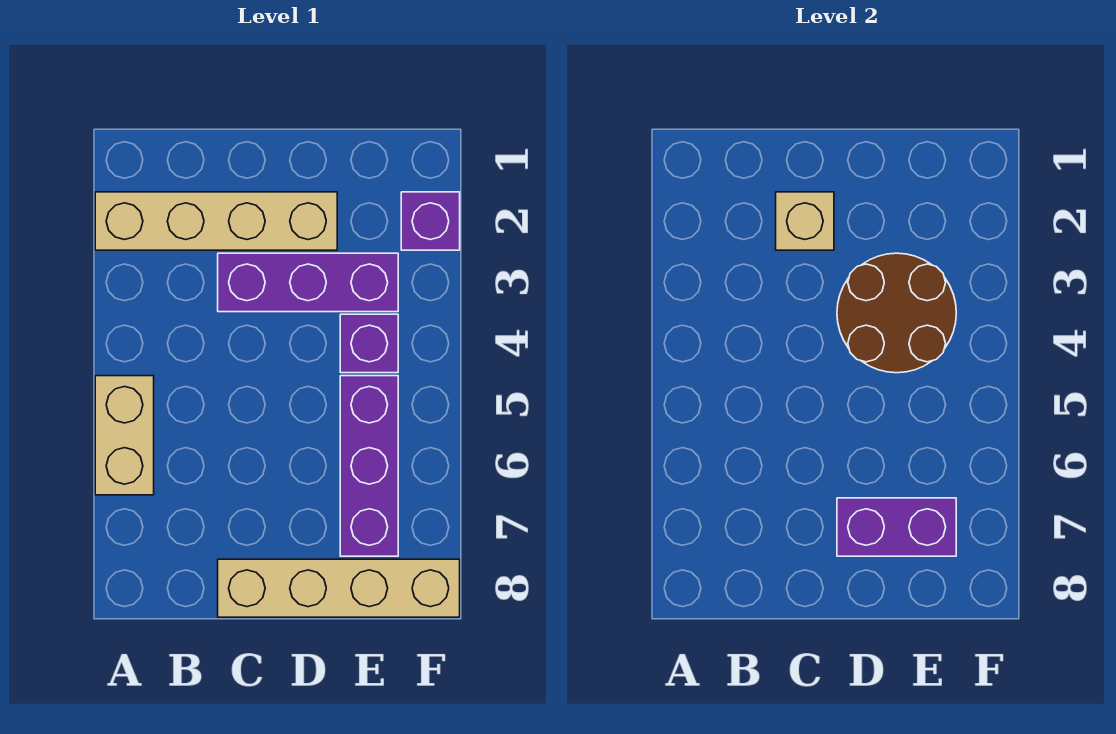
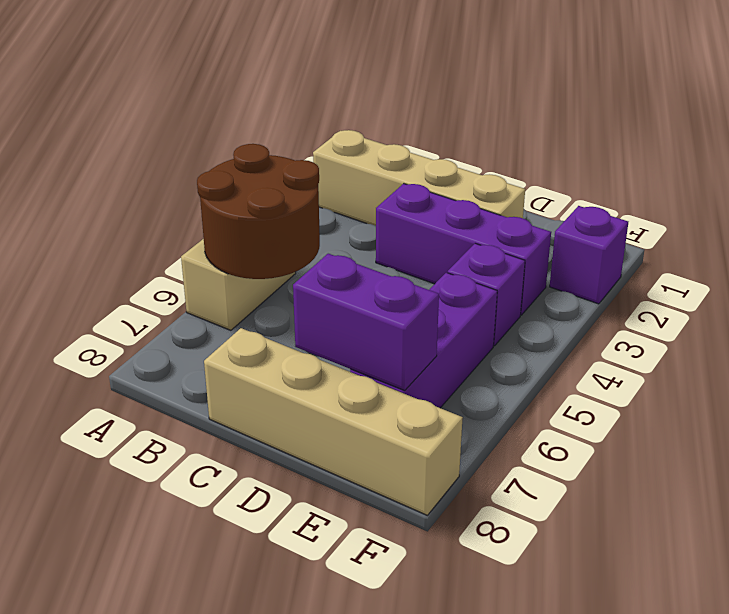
tan brick C2 level 2 -> none
brown round brick D3:E4 level 2 -> brown round brick A5:B6 level 2

